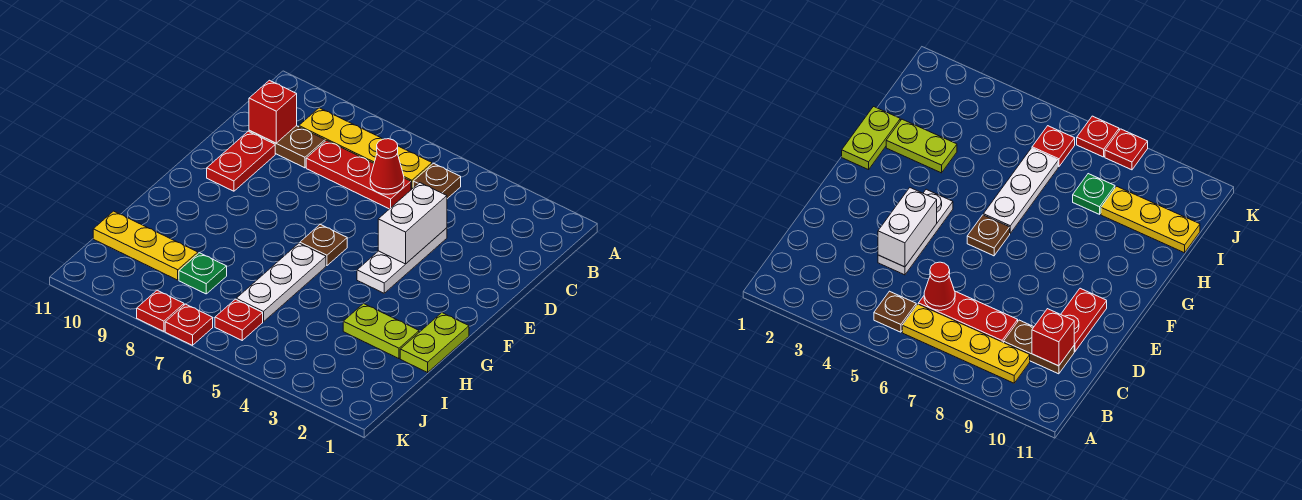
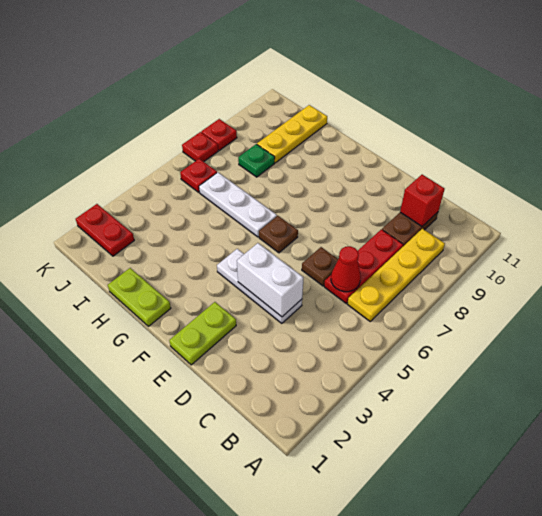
brown plate B5 level 1 -> brown plate D6 level 1
red plate D10:E10 level 1 -> red plate J2:K2 level 1
lime plate H2:H3 level 1 -> lime plate E1:E2 level 1

